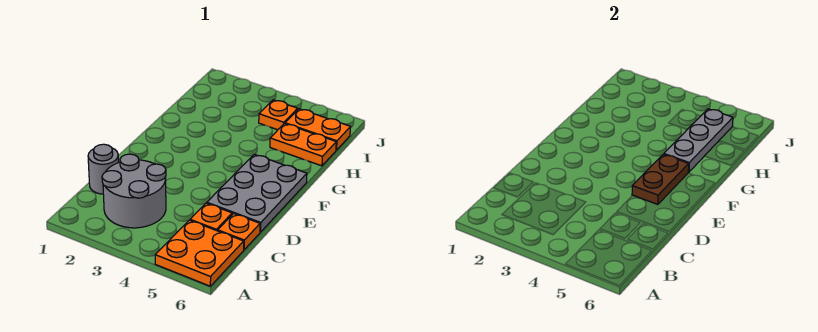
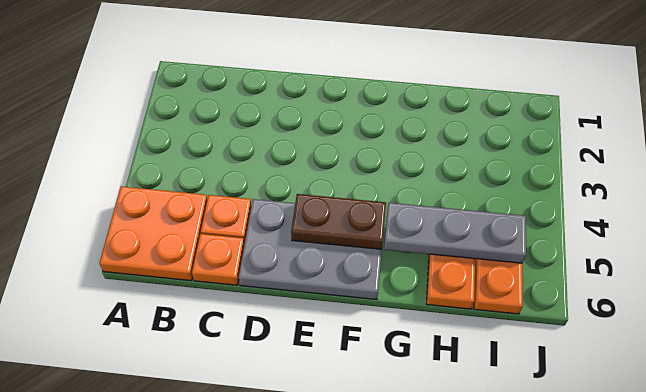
grey round brick B2:C3 level 1 -> none
grey round brick C1 level 1 -> none
orange plate I4 level 1 -> none

